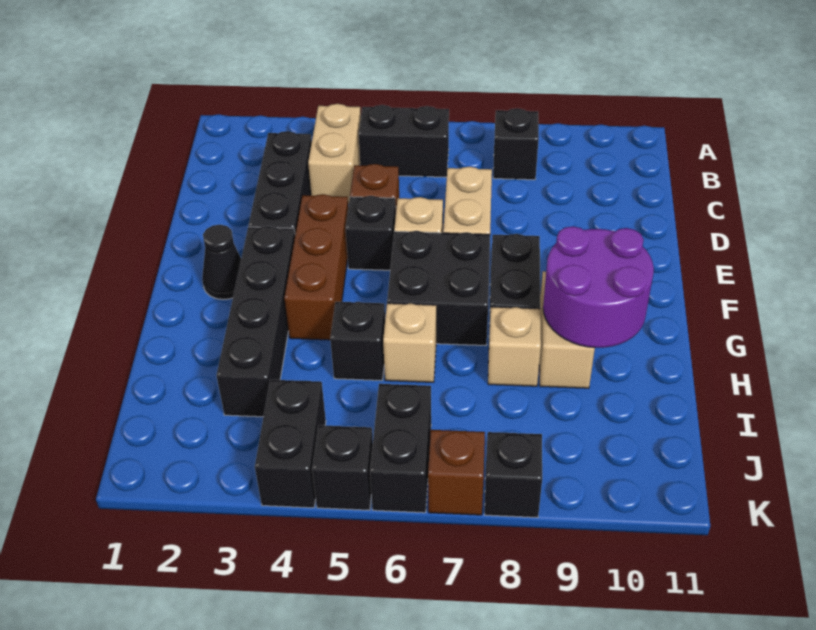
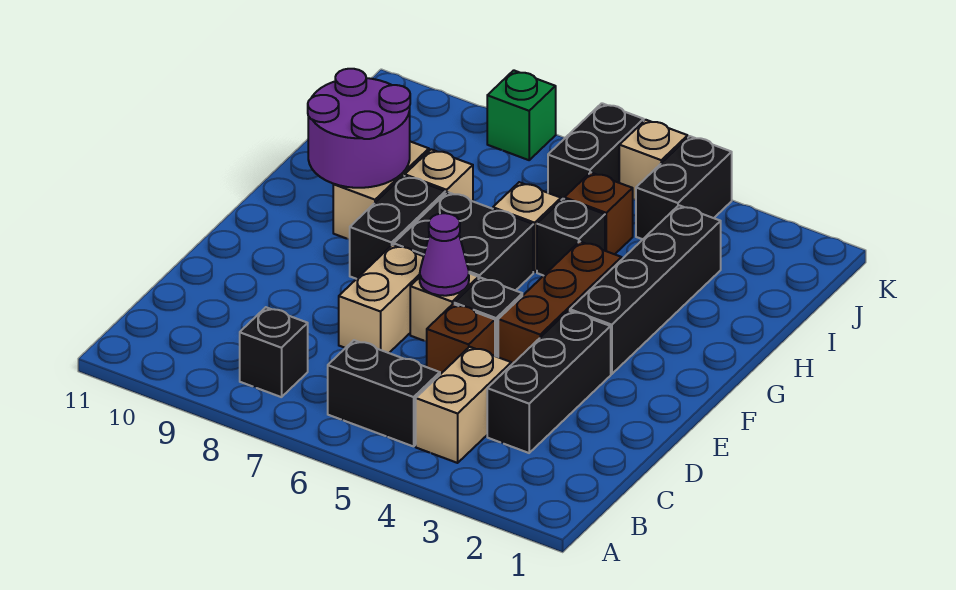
none -> purple cone E6 level 2
black cone F2 level 1 -> none
black brick K5 level 1 -> tan brick K5 level 1
brown brick K7 level 1 -> brown brick I5 level 1
black brick K8 level 1 -> green brick K8 level 1

